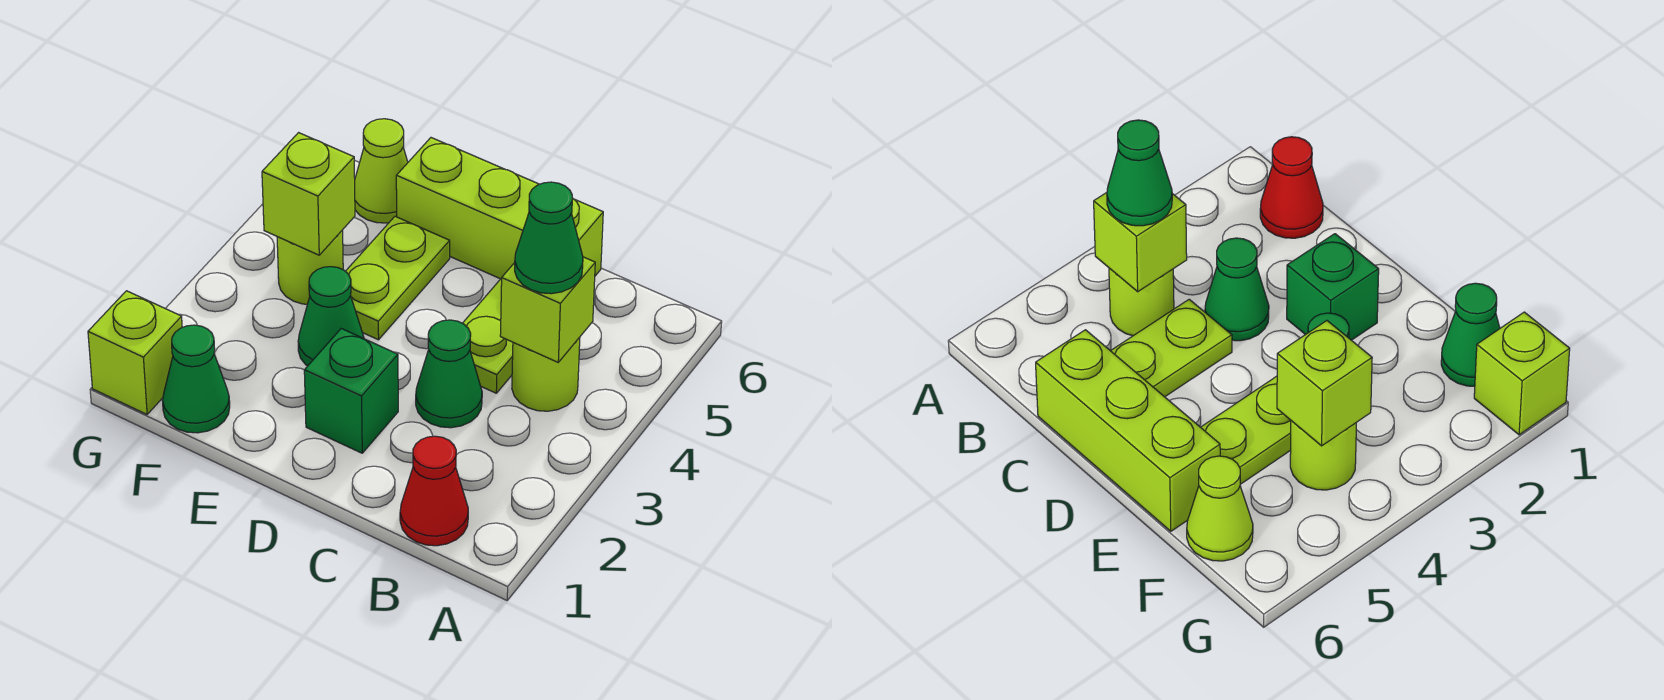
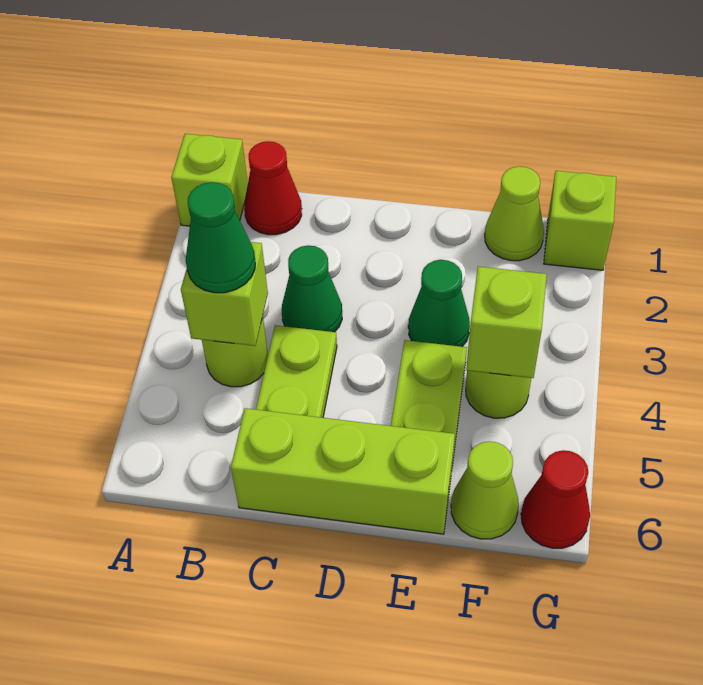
none -> lime brick A1 level 1
green brick D2 level 1 -> none
green cone F1 level 1 -> lime cone F1 level 1
none -> red cone G6 level 1

